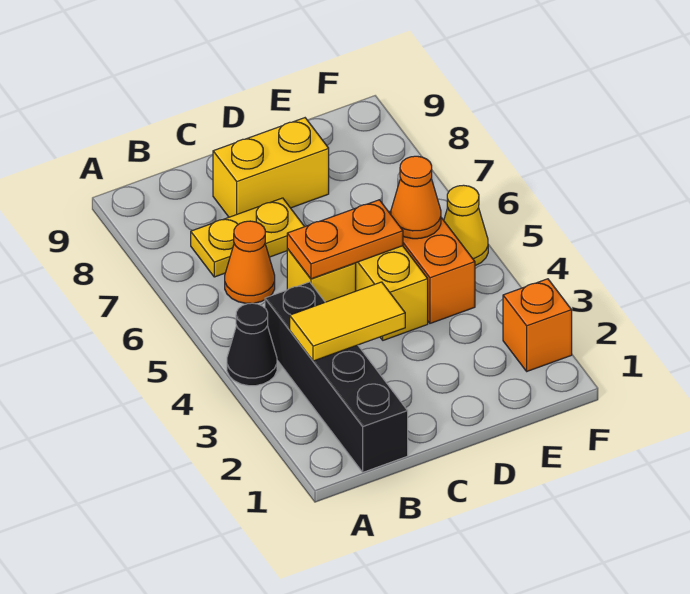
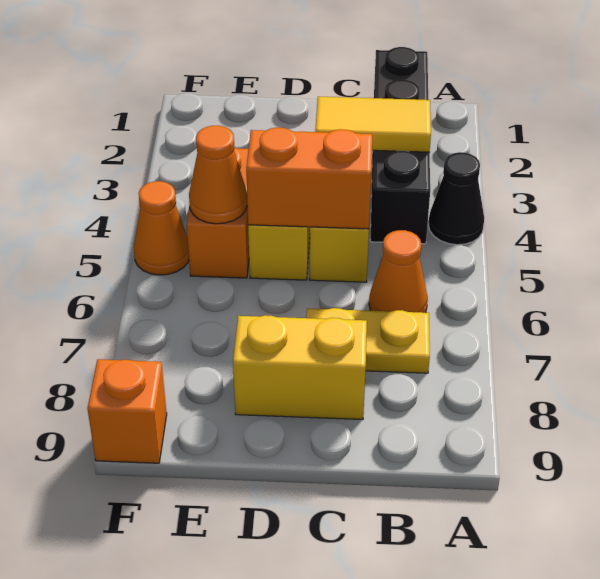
orange plate C5:D5 level 2 -> orange brick C5:D5 level 2
orange brick F2 level 1 -> orange brick F9 level 1
yellow cone F5 level 1 -> orange cone F5 level 1

